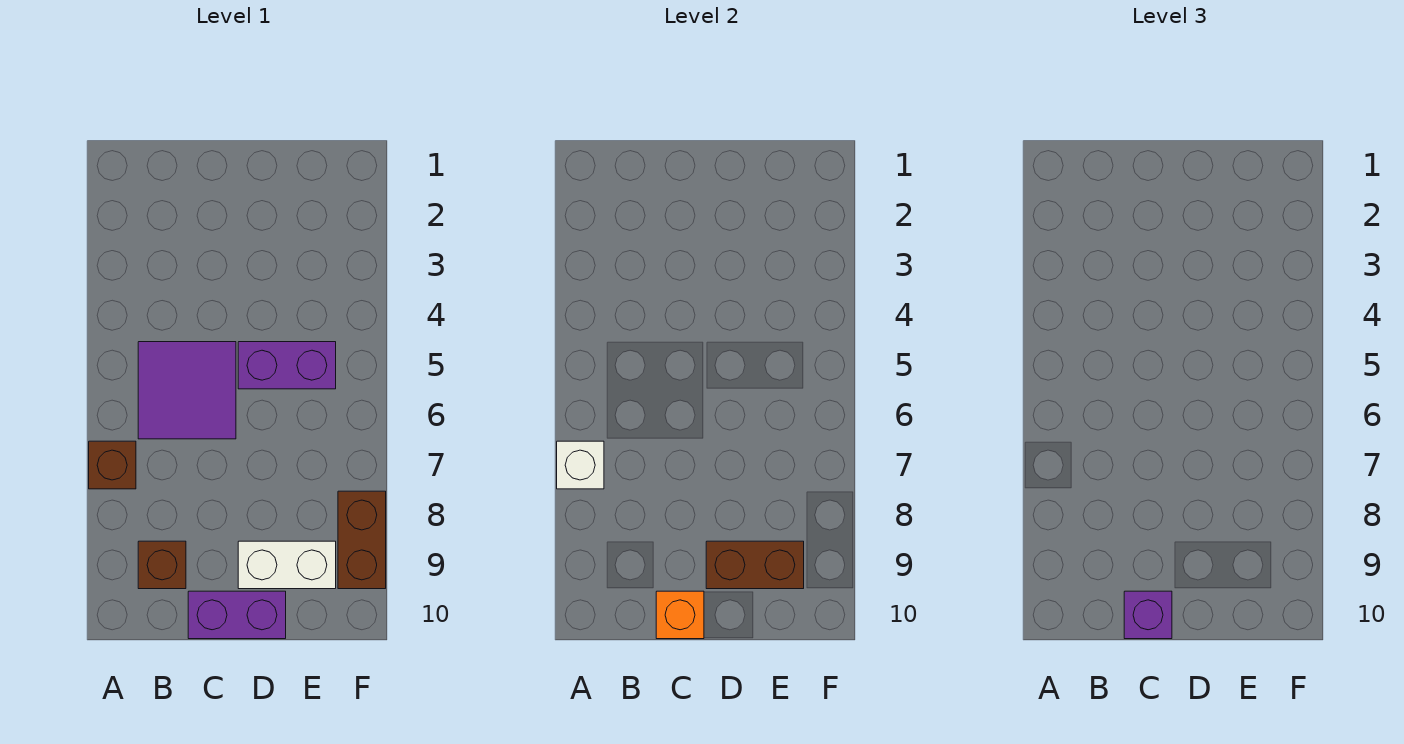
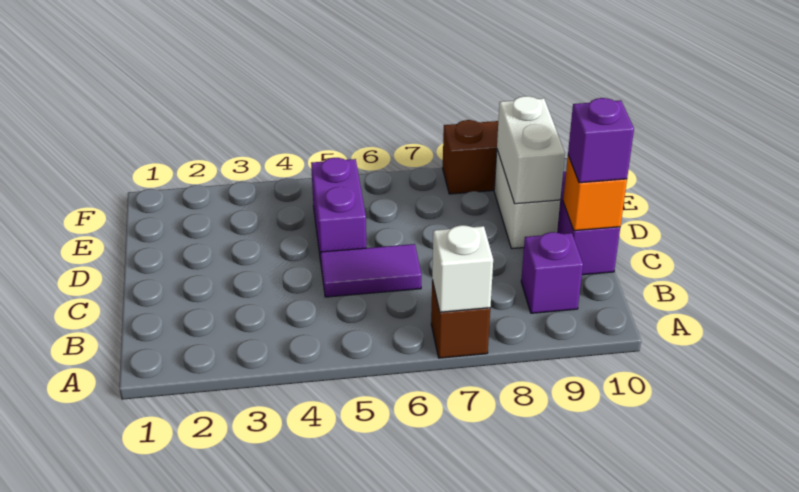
purple tile B5:C6 level 1 -> purple tile C5:C6 level 1
brown brick B9 level 1 -> purple brick B9 level 1
brown brick D9:E9 level 2 -> white brick D9:E9 level 2

